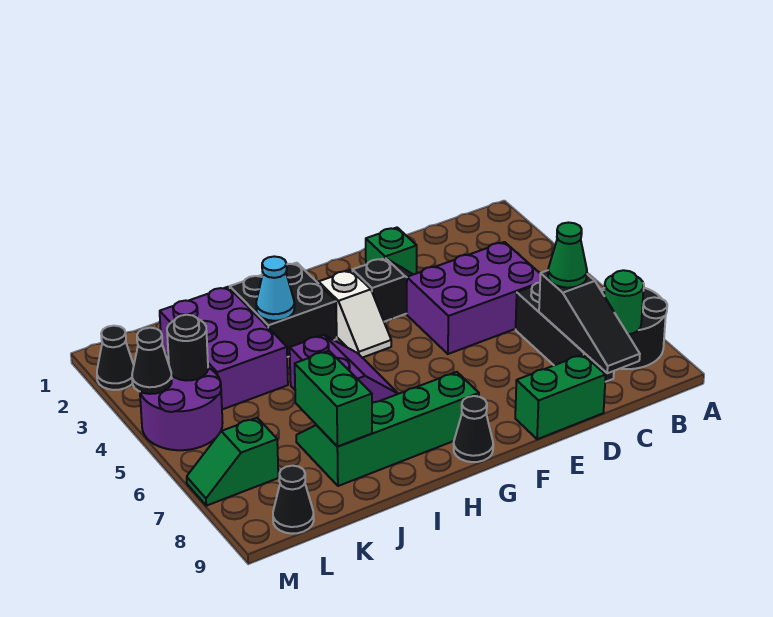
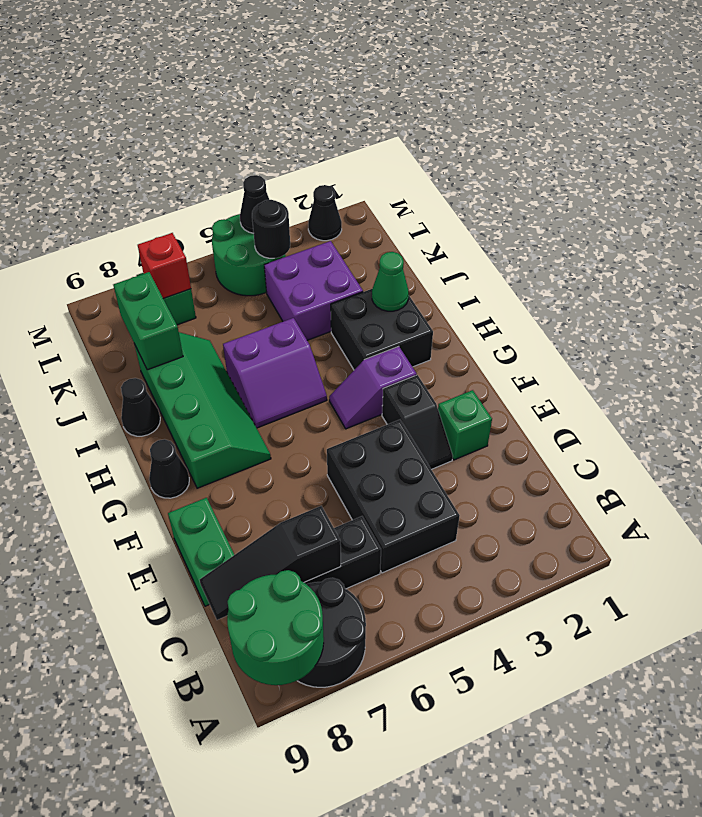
green round brick B8 level 2 -> green round brick A8:B9 level 2
purple brick C4:E5 level 1 -> black brick C4:E5 level 1
green cone C7 level 3 -> green cone I2 level 2
white slope G3:G4 level 1 top 3 -> purple slope G3:G4 level 1 top 3
cyan cone I3 level 2 -> none
purple brick J2:K4 level 1 -> purple brick J3:K4 level 1
green brick J7:J8 level 2 -> green brick J8:K8 level 2
purple round brick L4:M5 level 1 -> green round brick L4:M5 level 1
none -> red brick L7 level 2
black cone L9 level 1 -> black cone I9 level 1

